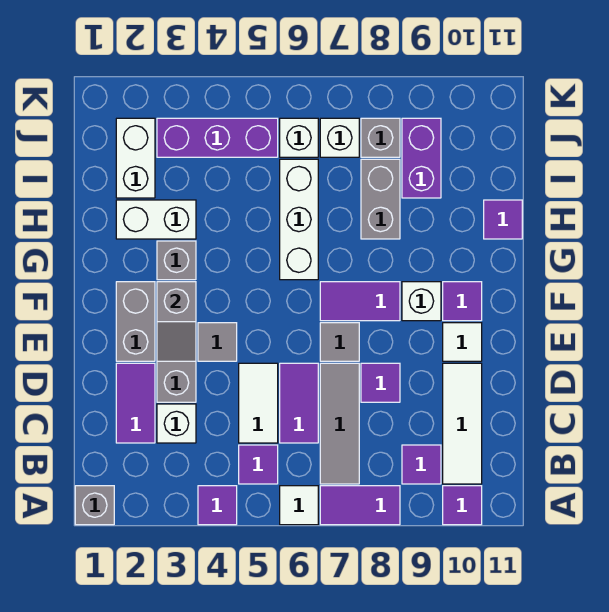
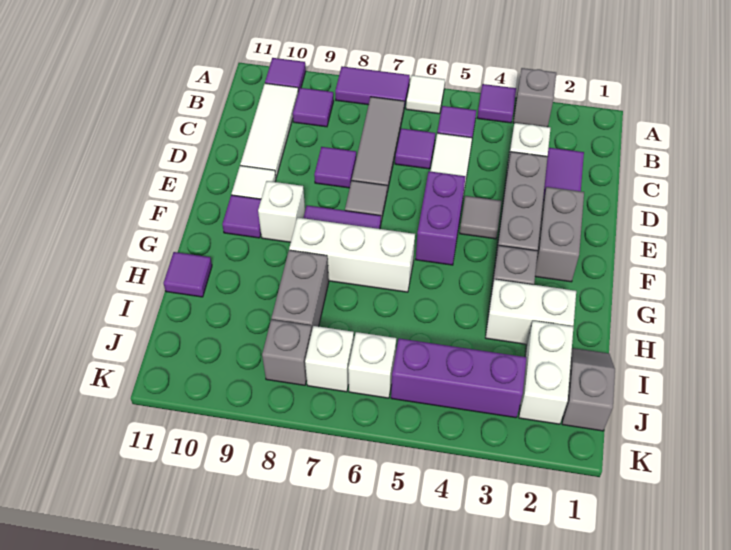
grey brick A1 level 1 -> grey brick A3 level 1
purple tile C6:D6 level 1 -> purple tile C6 level 1
grey slope E3:F3 level 2 top F -> grey slope I1:J1 level 1 top J
white brick G6:I6 level 1 -> white brick G6:G8 level 1
purple brick I9:J9 level 1 -> purple brick E5:F5 level 1

